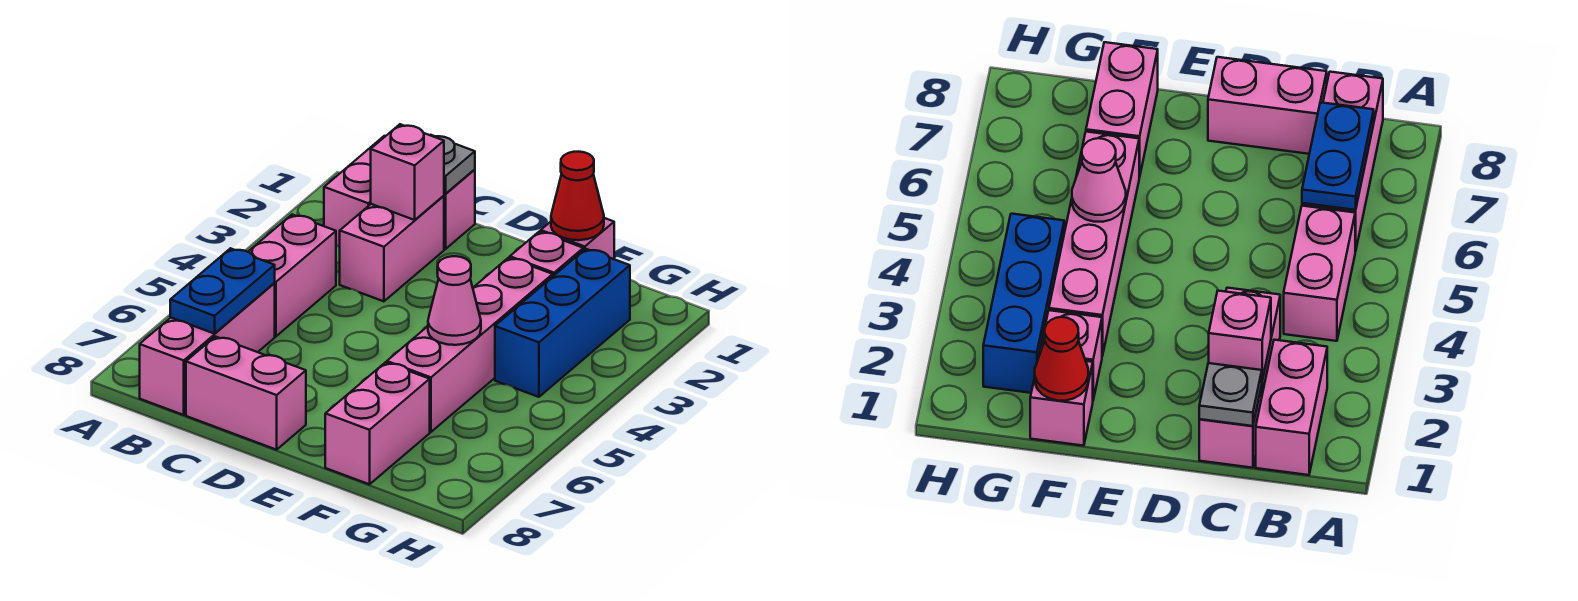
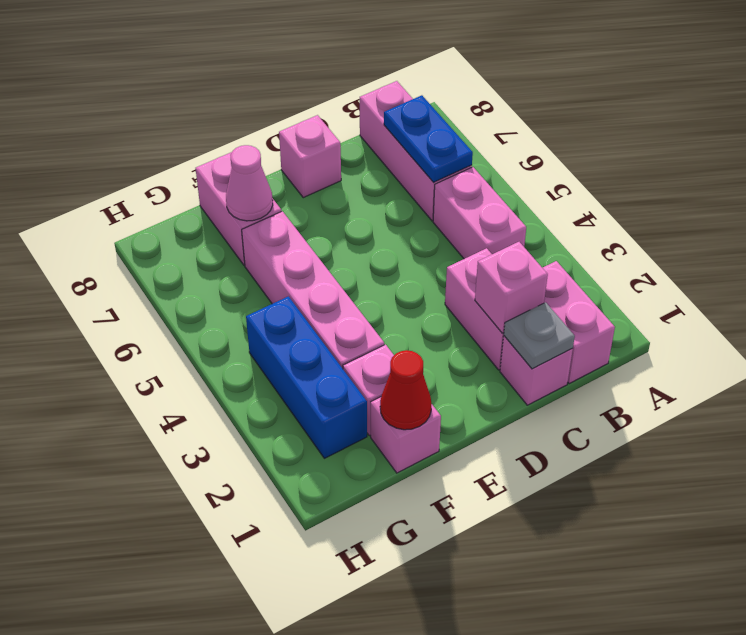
pink brick C8:D8 level 1 -> pink brick D8 level 1
pink cone F5 level 2 -> pink cone F7 level 2

